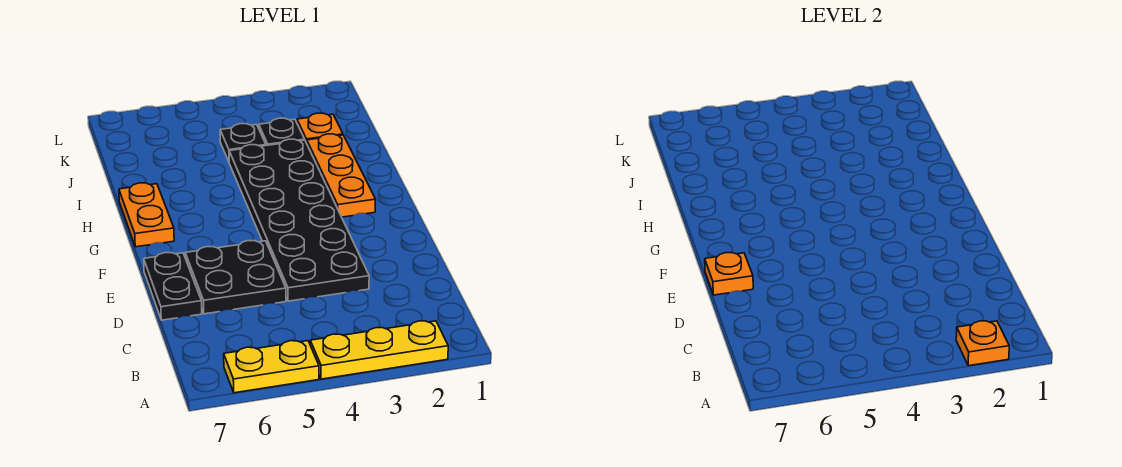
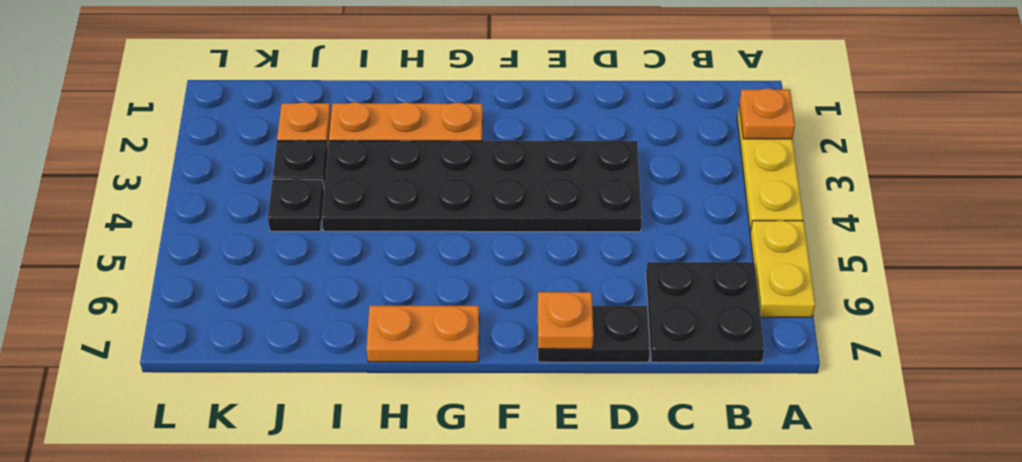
black plate D5:E6 level 1 -> black plate B6:C7 level 1

